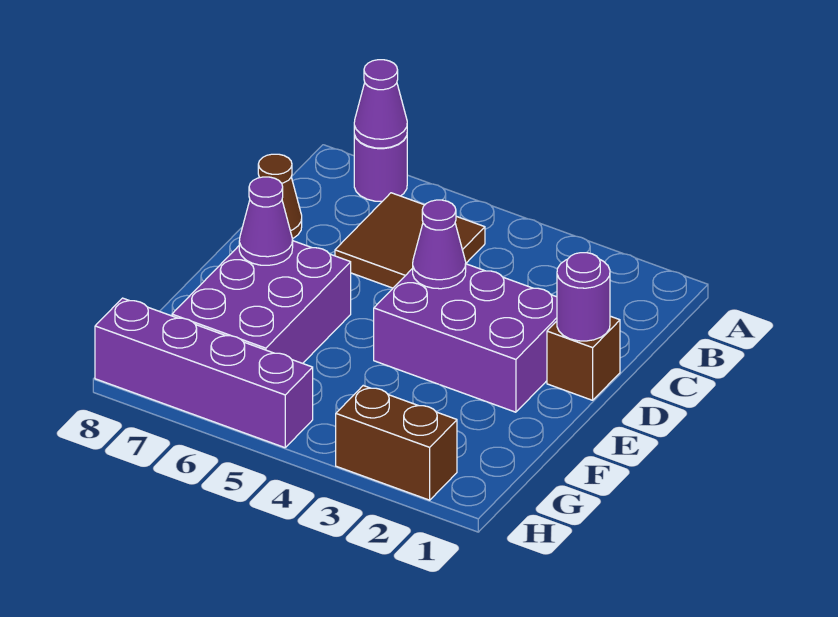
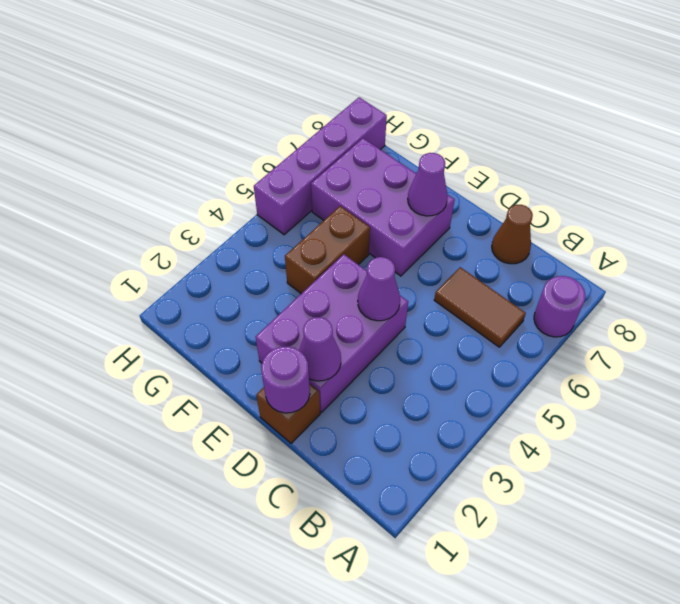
purple cone A7 level 2 -> purple cone D2 level 2
brown tile B5:C6 level 1 -> brown tile B6:C6 level 1
brown brick H2:H3 level 1 -> brown brick F4:F5 level 1

